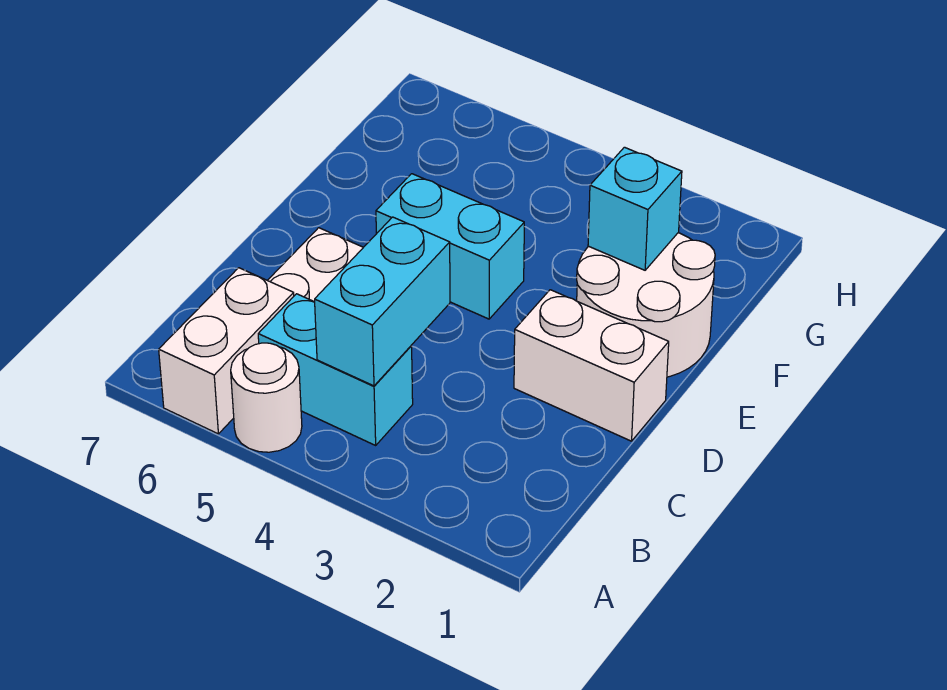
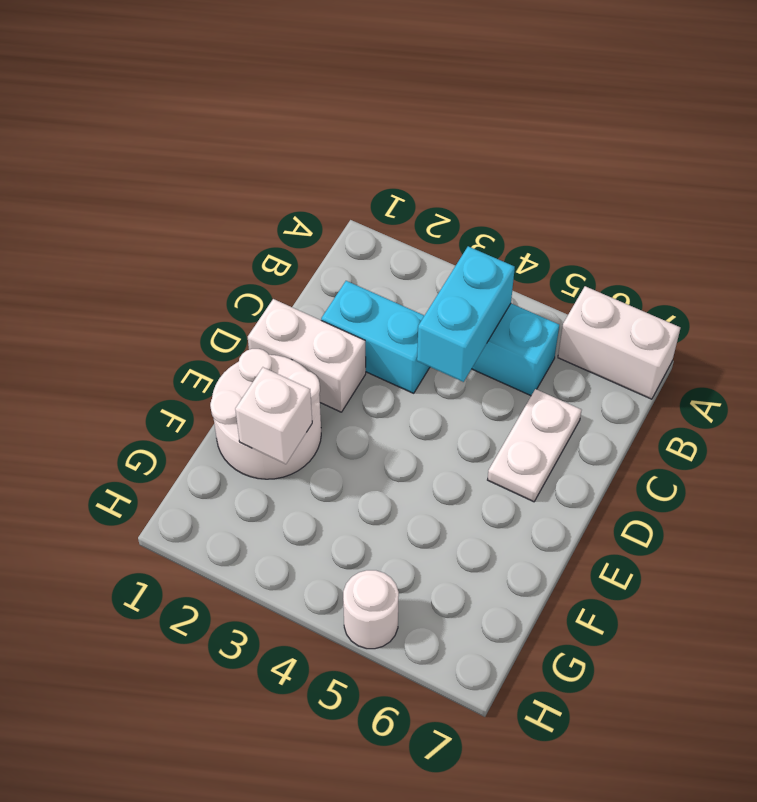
white round brick A5 level 1 -> white round brick H5 level 1
white brick A6:B6 level 1 -> white brick A6:A7 level 1
cyan brick E4:E5 level 1 -> cyan brick C2:C3 level 1
cyan brick F2 level 2 -> white brick F2 level 2

